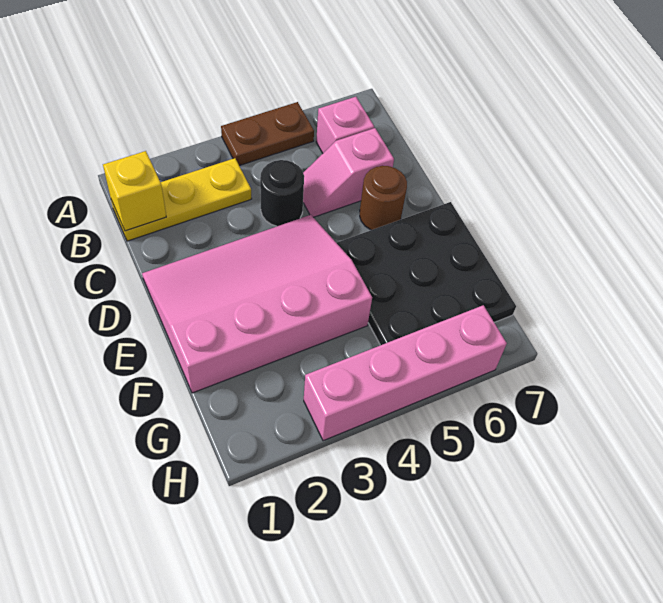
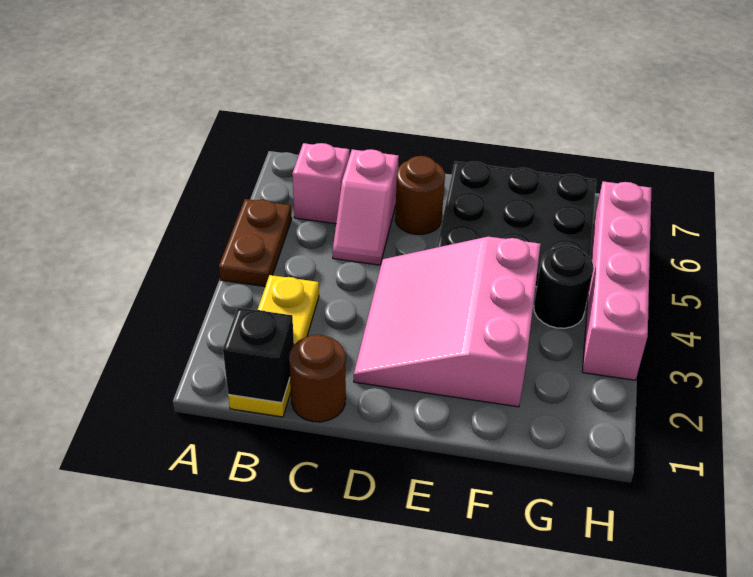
yellow brick B1 level 2 -> black brick B1 level 2
none -> brown round brick C1 level 1
black round brick C4 level 1 -> black round brick G4 level 1
pink slope D1:F4 level 1 top F -> pink slope D2:F4 level 1 top F

